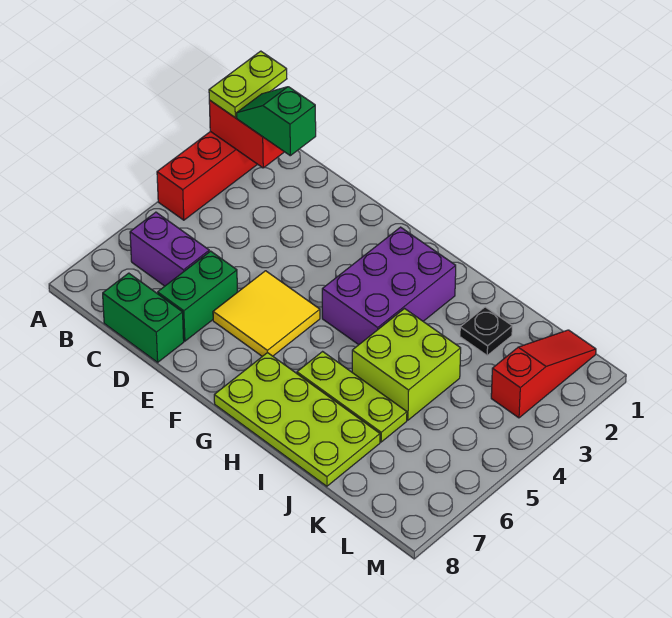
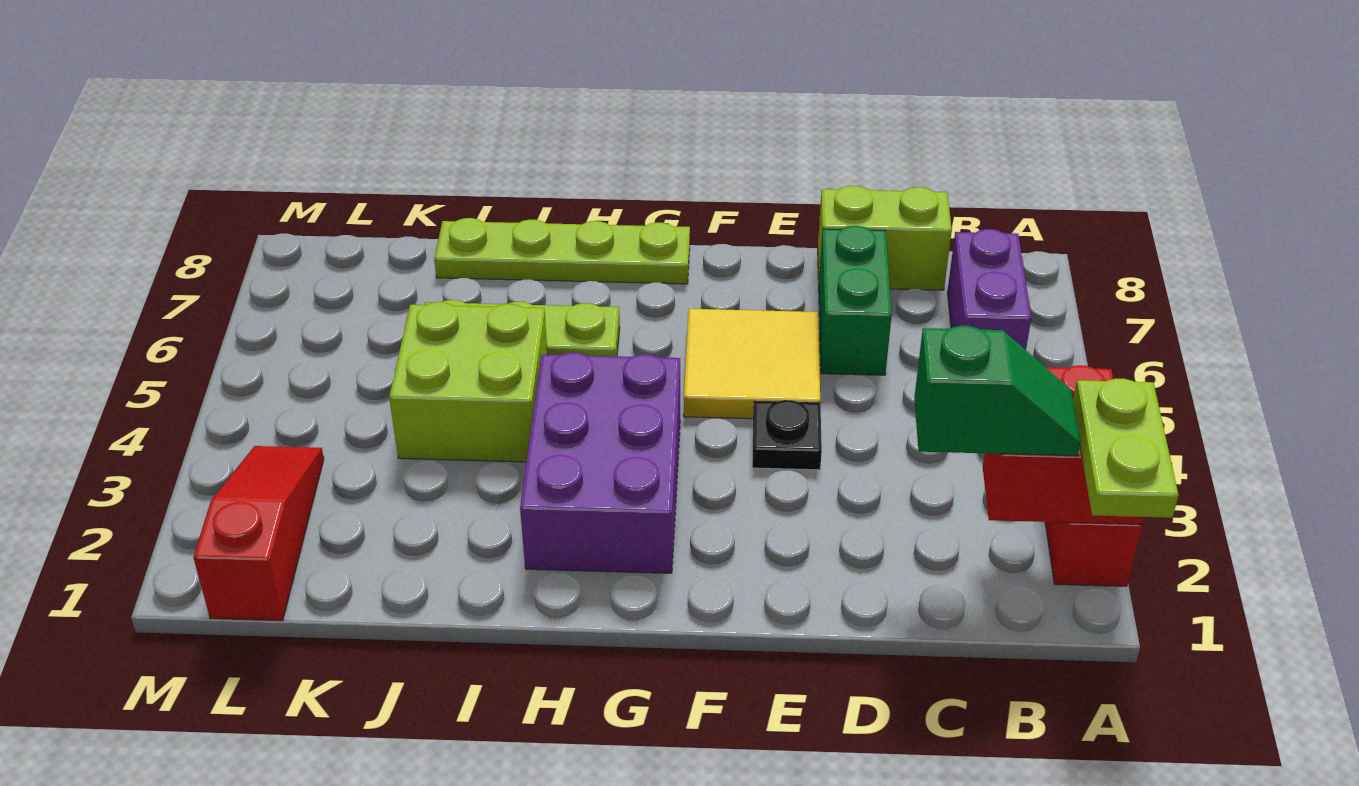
purple brick B6:C6 level 1 -> purple brick B6:B7 level 1
green brick C8:D8 level 1 -> lime brick C8:D8 level 1
lime plate G7:J8 level 1 -> lime plate G8:J8 level 1
black plate J2 level 1 -> black plate E4 level 1
red slope L1:L3 level 1 top 3 -> red slope L1:L3 level 1 top 1

